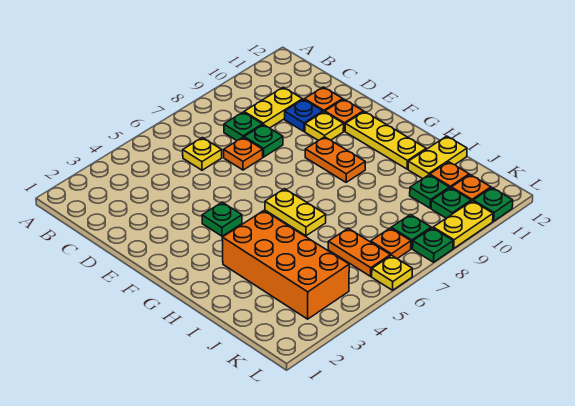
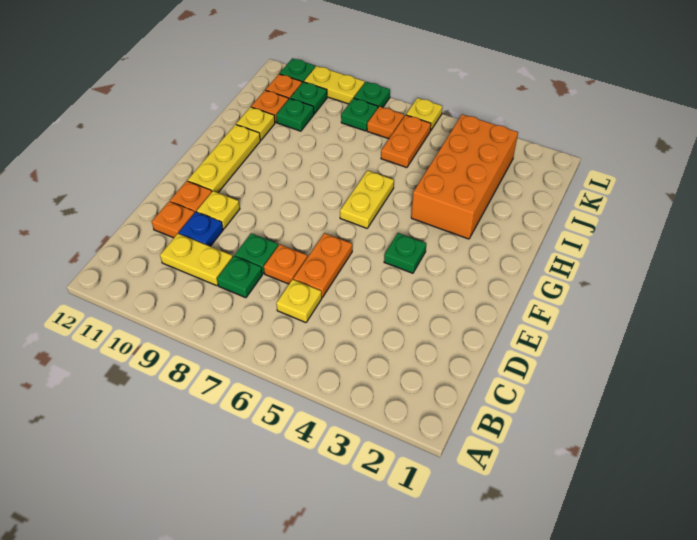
orange plate F9:G9 level 1 -> orange plate D6:E6 level 1
yellow plate I11:I12 level 1 -> yellow plate I11 level 1

